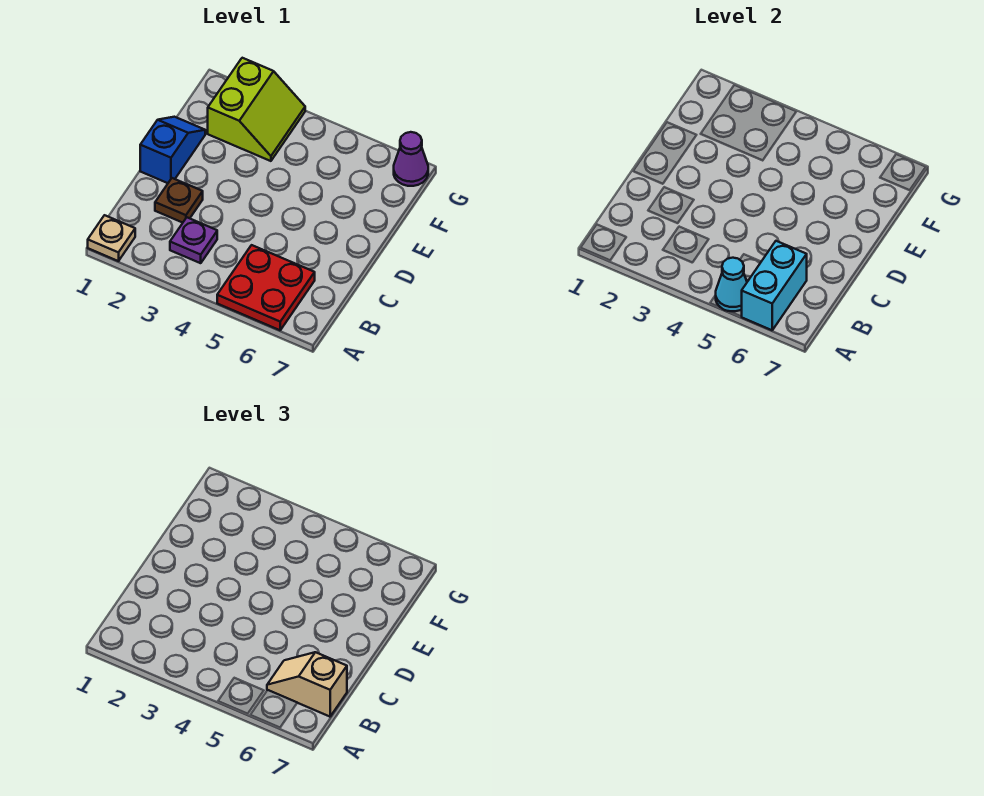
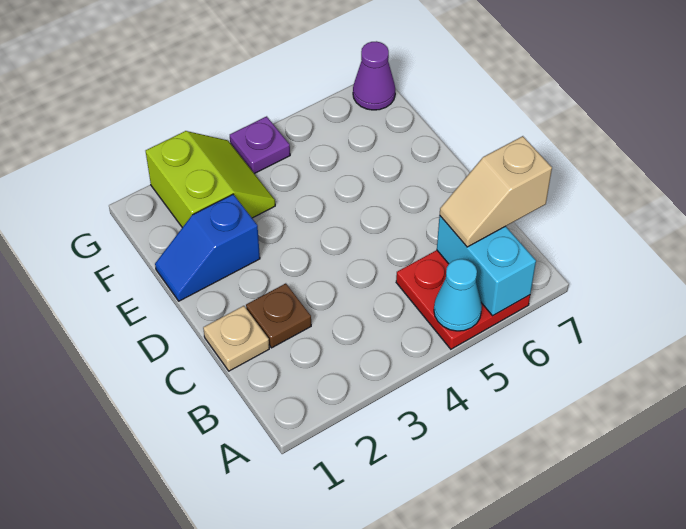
tan plate A1 level 1 -> tan plate C1 level 1
purple plate B3 level 1 -> purple plate G4 level 1
blue slope D1:E1 level 1 top D -> blue slope E1:E2 level 1 top 2

